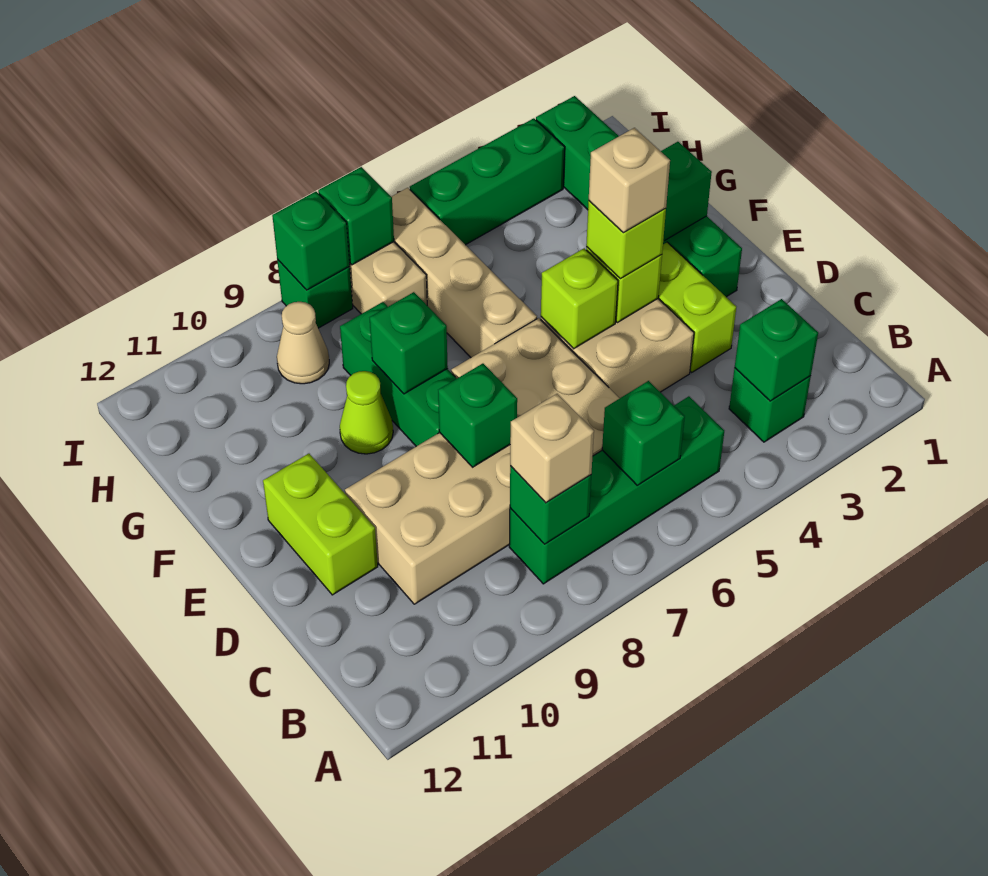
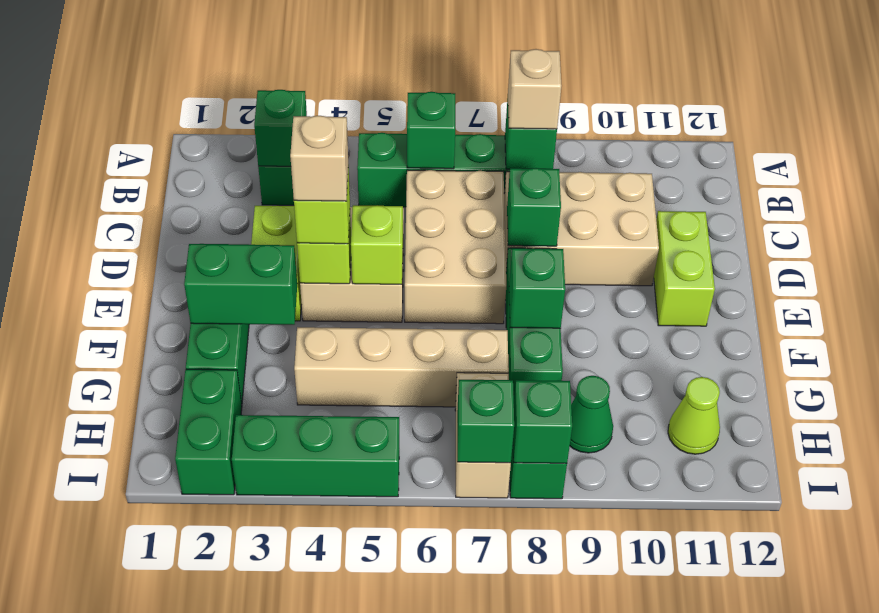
tan brick F6:I6 level 1 -> tan brick G4:G7 level 1
lime cone F9 level 1 -> lime cone H11 level 1
tan cone H9 level 1 -> green cone H9 level 1

